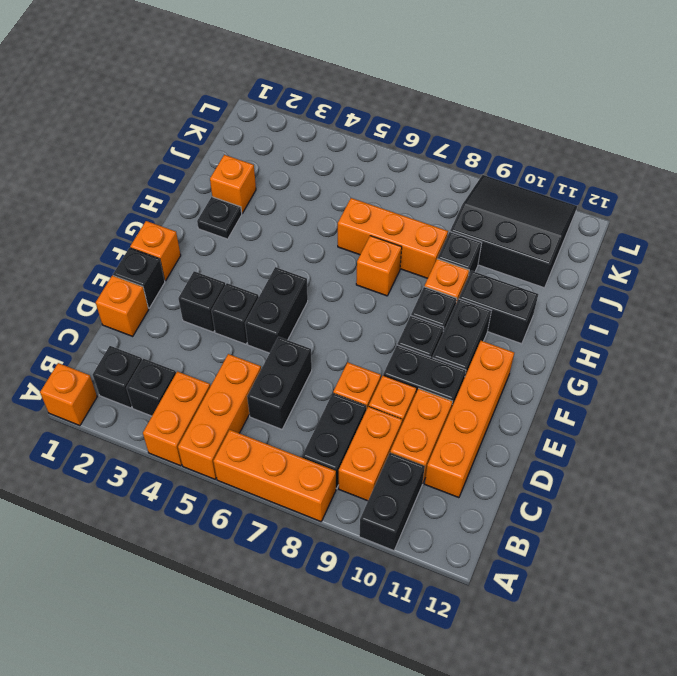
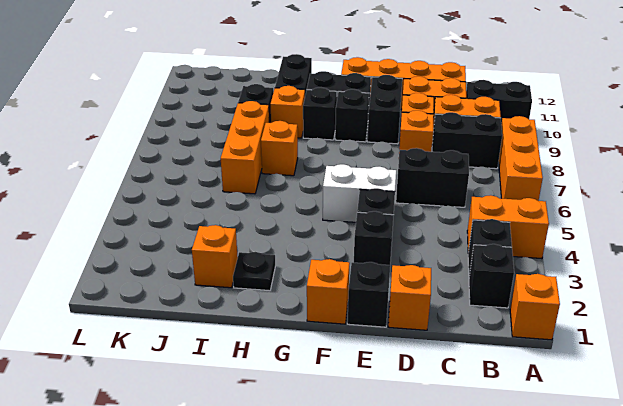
orange brick A5:C5 level 1 -> none
black brick E5:F5 level 1 -> white brick E5:F5 level 1
black slope J9:L11 level 1 top J -> none

